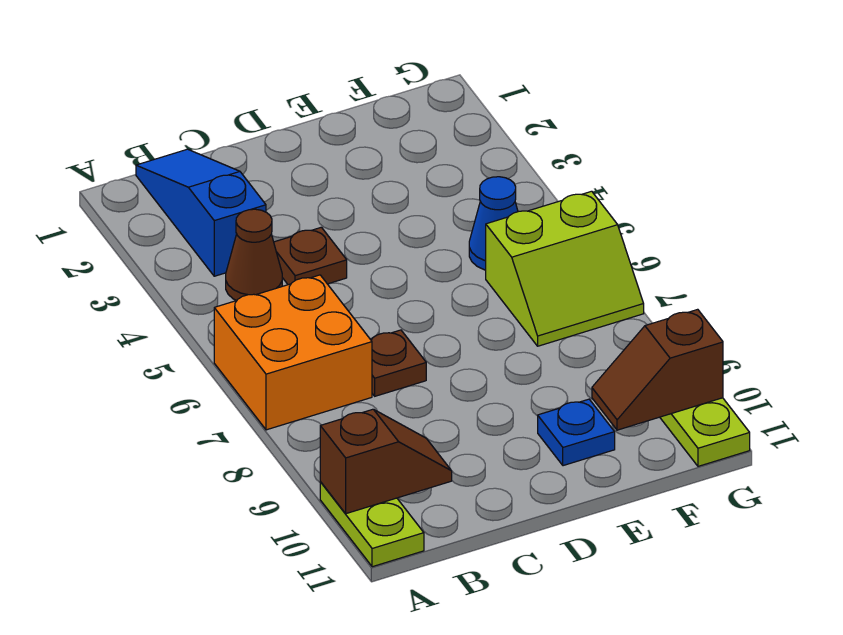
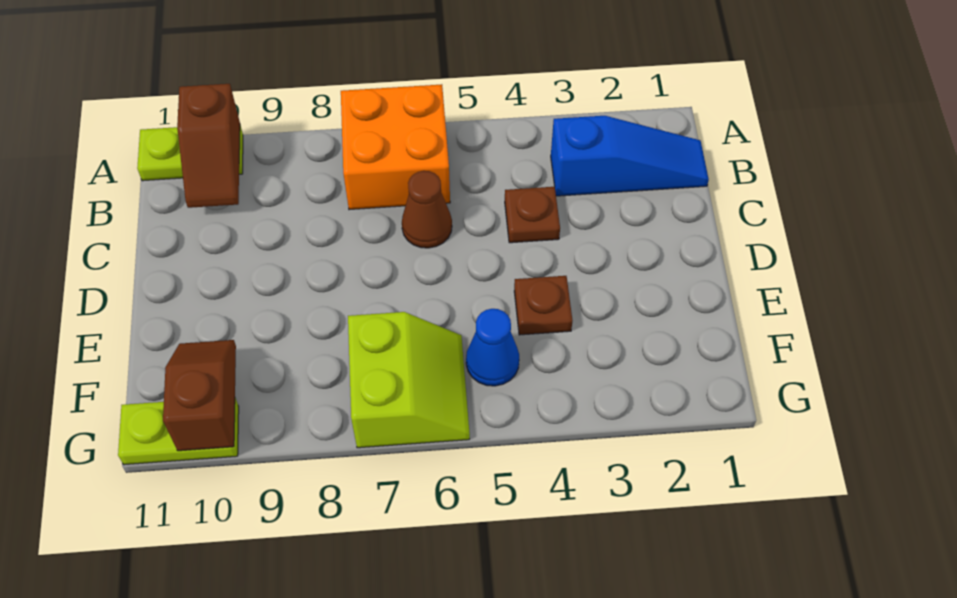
brown cone B4 level 1 -> brown cone C6 level 1
brown plate C7 level 1 -> brown plate E4 level 1
blue plate E10 level 1 -> none
lime slope F6:G7 level 1 top 6 -> lime slope F6:G7 level 1 top 7

